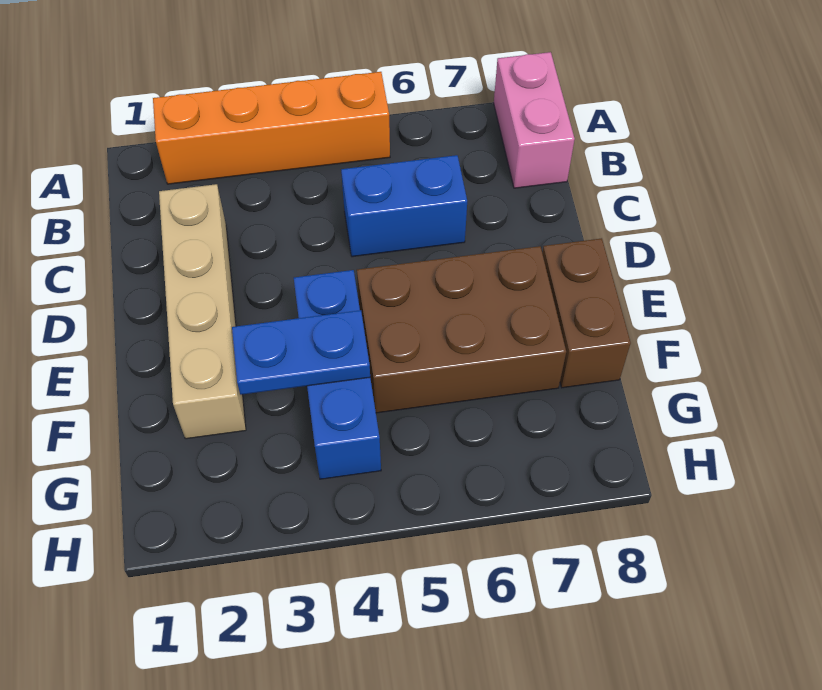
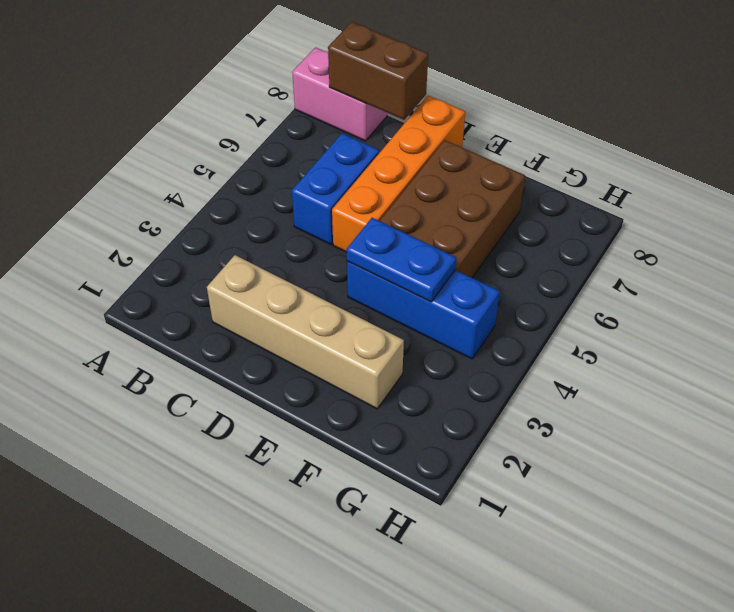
orange brick A2:A5 level 1 -> orange brick D5:D8 level 1
brown brick E8:F8 level 1 -> brown brick B8:C8 level 2
blue plate F3:F4 level 2 -> blue plate E4:F4 level 2

